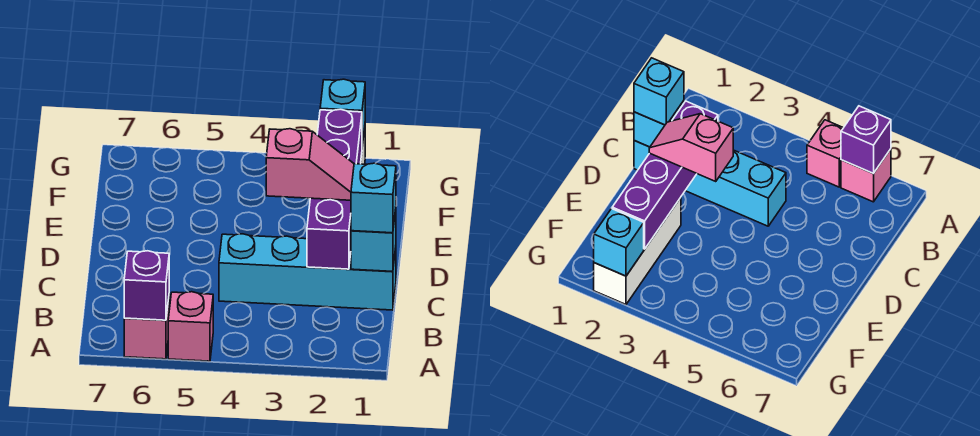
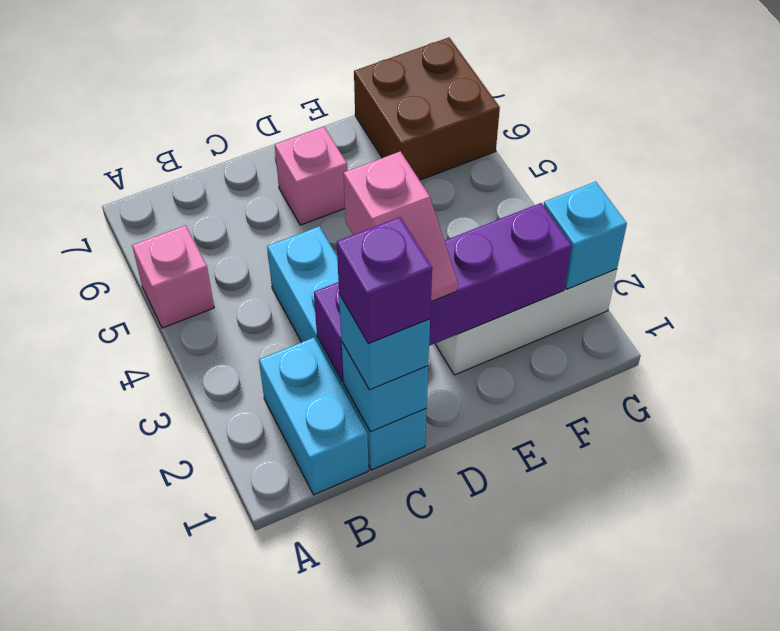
pink brick A6 level 1 -> pink brick D6 level 1
purple brick A6 level 2 -> purple brick C1 level 4
none -> cyan brick B1:B2 level 1
none -> brown brick F6:G7 level 1

